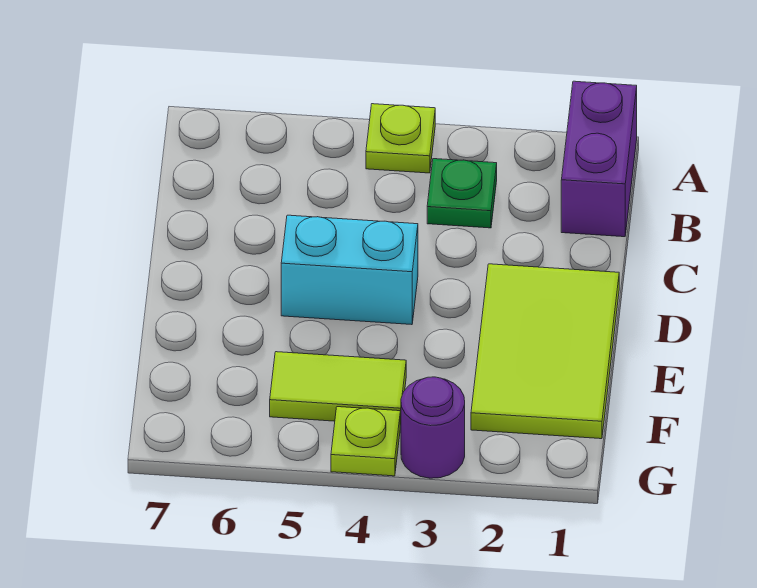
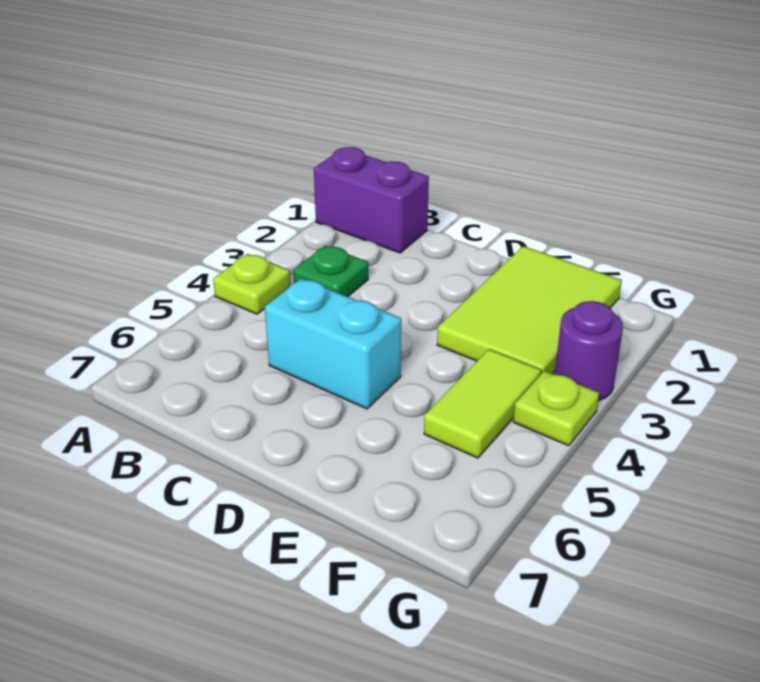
lime tile D1:F2 level 1 -> lime tile E1:F3 level 1
cyan brick D4:D5 level 1 -> cyan brick C5:D5 level 1

